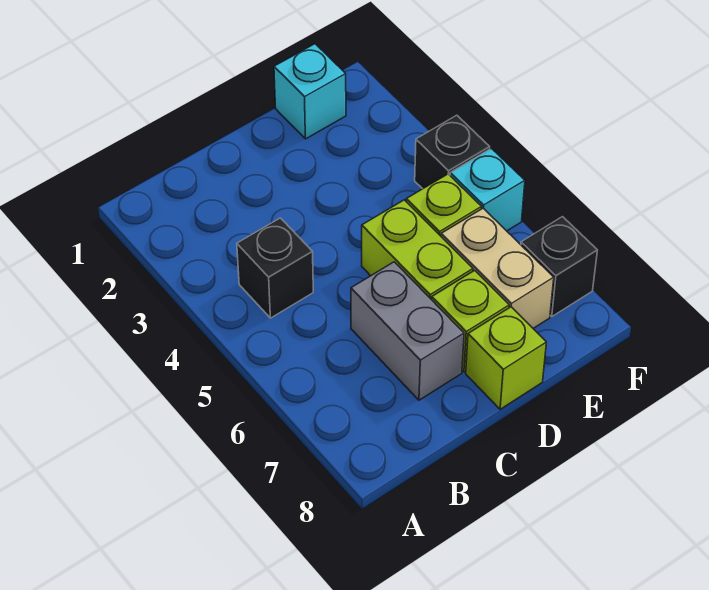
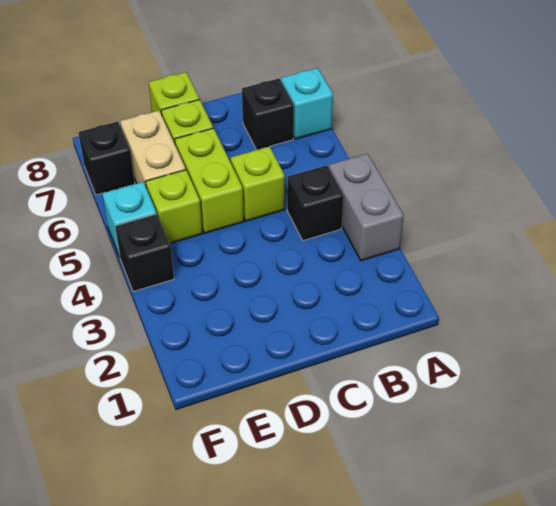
none -> black brick B7 level 1
none -> lime brick C5 level 1
grey brick C6:C7 level 1 -> grey brick A3:A4 level 1
cyan brick E1 level 1 -> cyan brick A7 level 1

